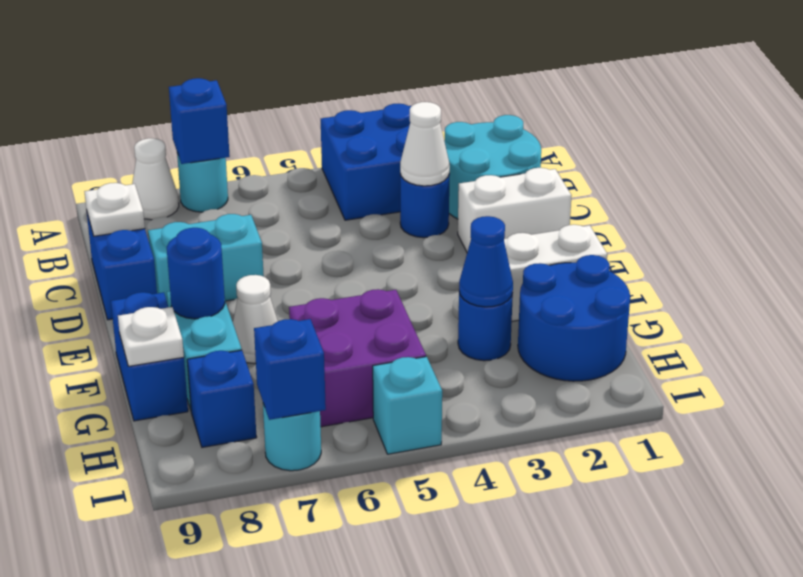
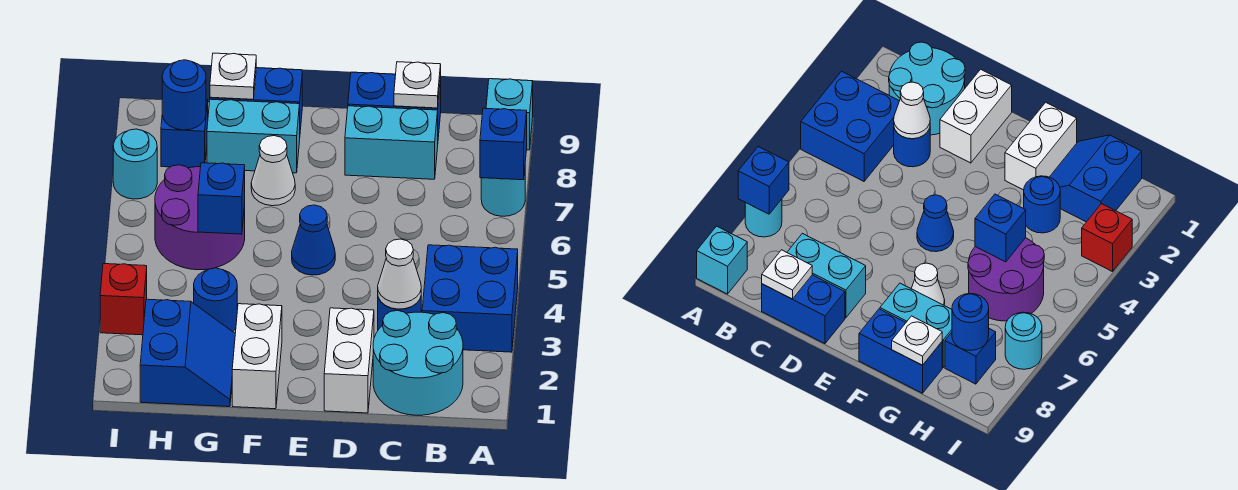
white cone A8 level 1 -> none
cyan brick D7:D8 level 1 -> cyan brick C8:D8 level 1
blue round brick F8 level 2 -> blue round brick H8 level 2
blue round brick G1:H2 level 1 -> blue slope G1:H2 level 1 top H
blue cone G3 level 2 -> blue cone E5 level 1
purple brick G5:H6 level 1 -> purple round brick G5:H6 level 1
none -> red brick I3 level 1
cyan brick I5 level 1 -> cyan brick A9 level 1
blue brick I7 level 2 -> blue brick G5 level 2

